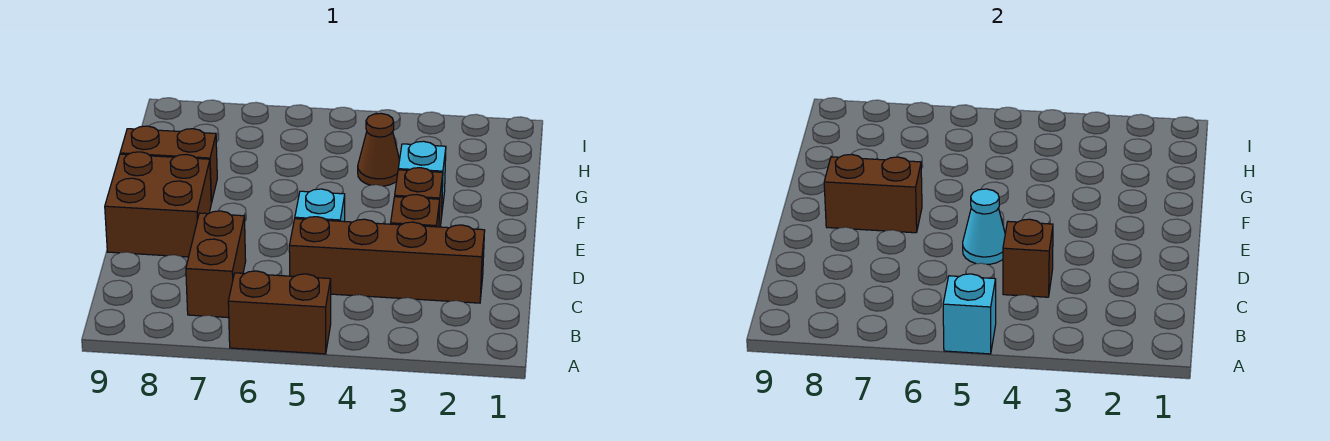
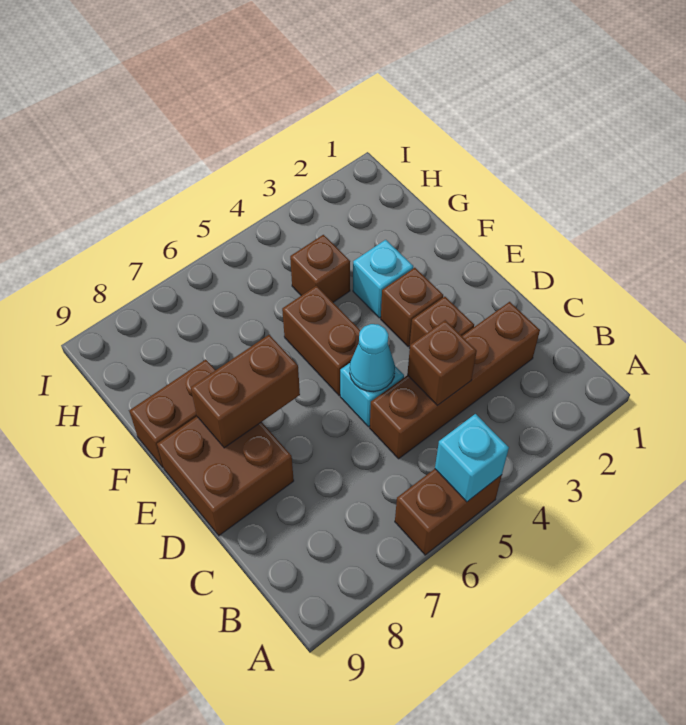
brown brick B7:C7 level 1 -> brown brick E5:F5 level 1
brown cone G4 level 1 -> brown brick G4 level 1

